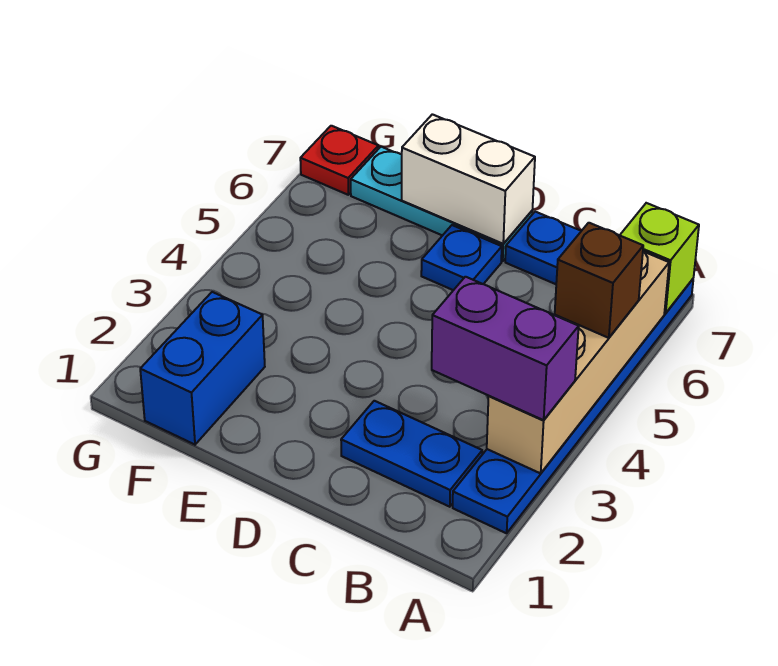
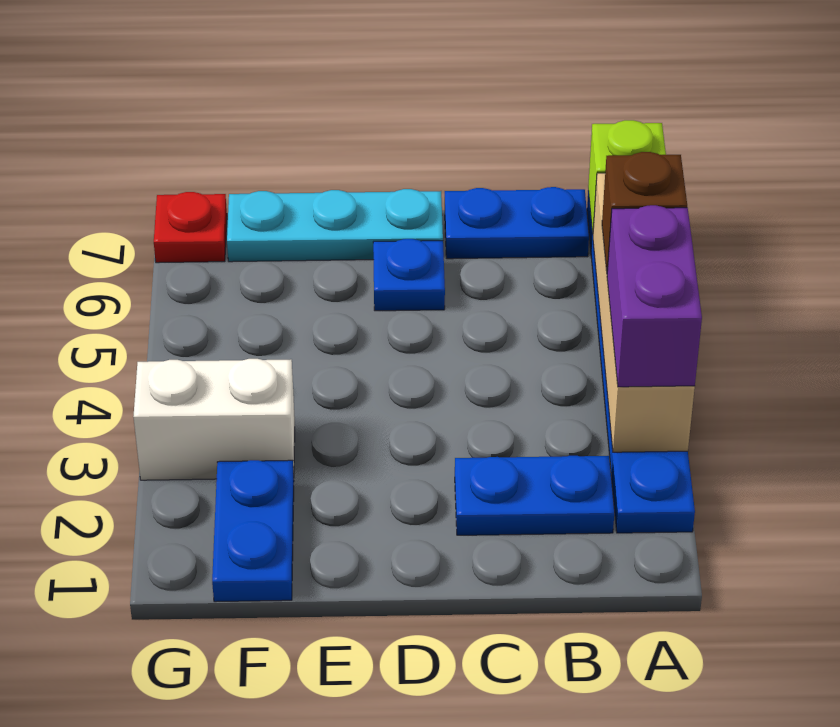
purple brick A3:B3 level 3 -> purple brick A3:A4 level 3
white brick D7:E7 level 2 -> white brick F3:G3 level 1
blue brick F1:F2 level 1 -> blue plate F1:F2 level 1

